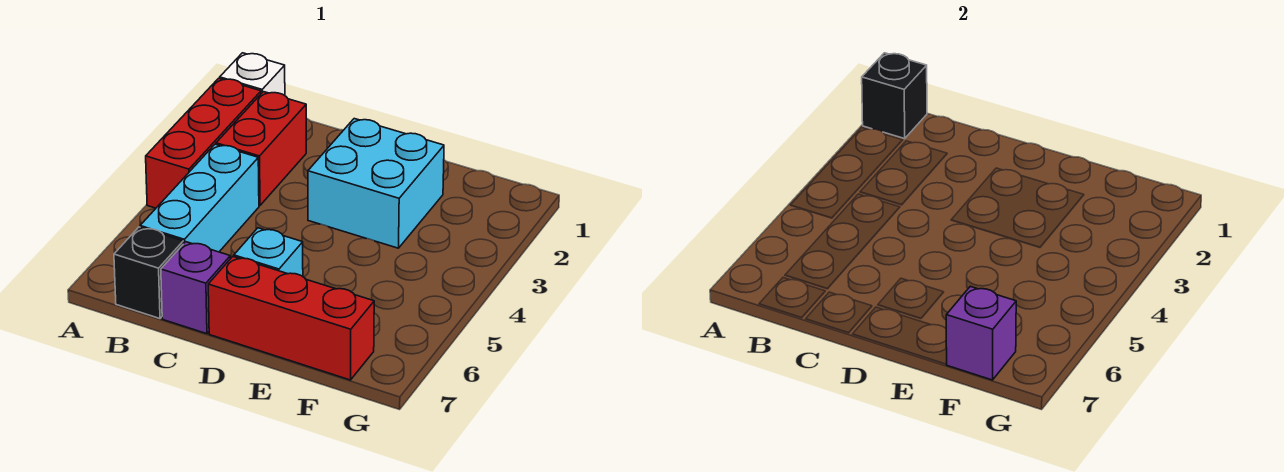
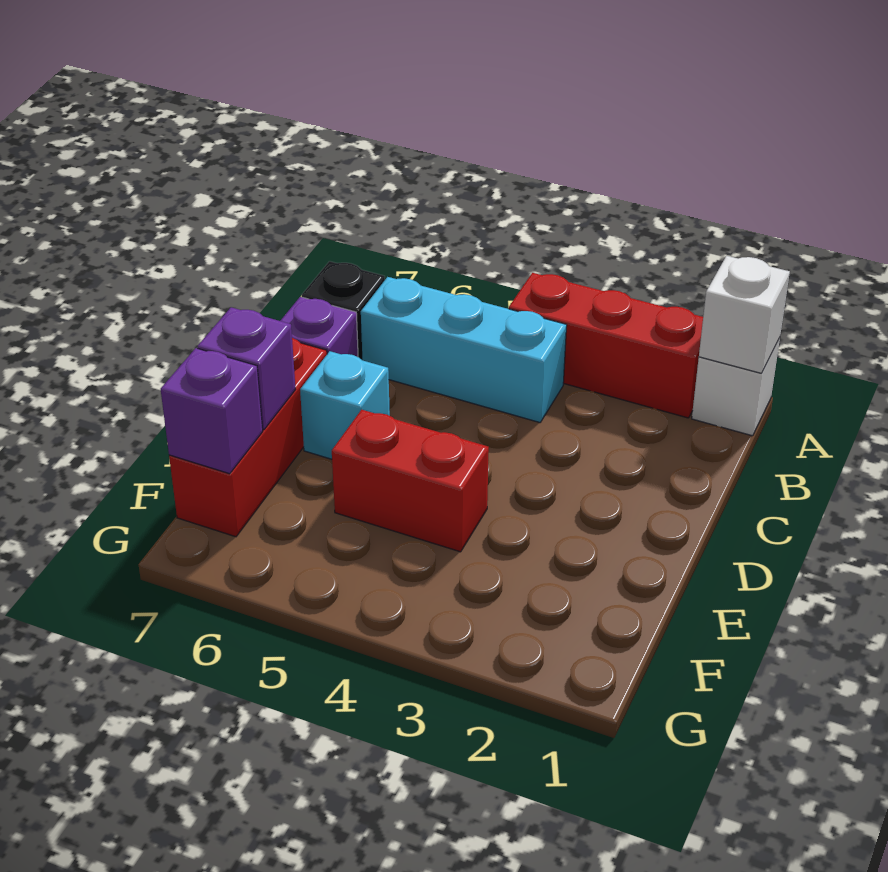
black brick A1 level 2 -> white brick A1 level 2
red brick B2:B3 level 1 -> red brick E4:E5 level 1
cyan brick D2:E3 level 1 -> none
none -> purple brick E7 level 2

